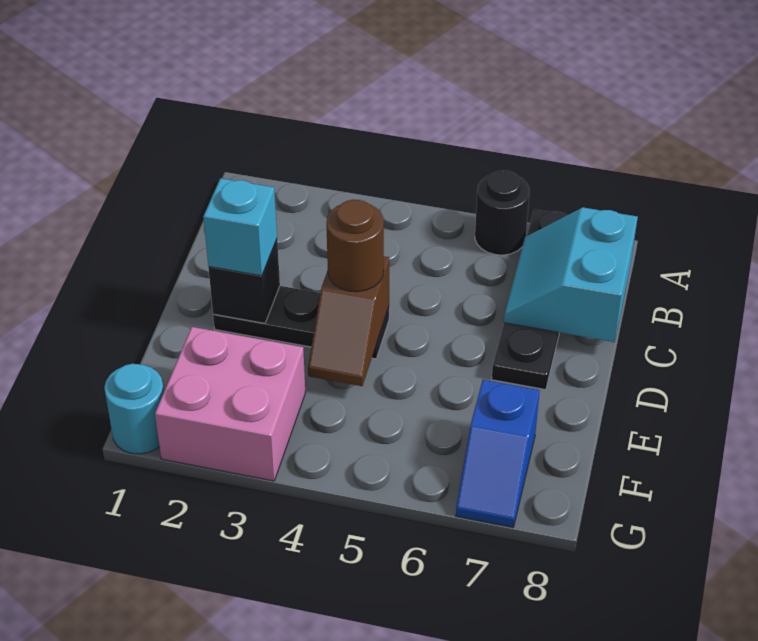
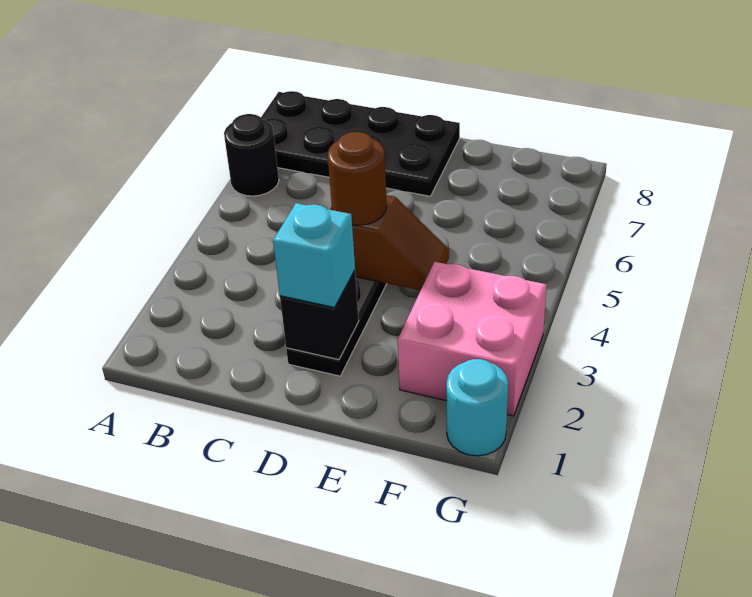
black plate A7:D7 level 1 -> black plate A7:D8 level 1
cyan slope B7:C8 level 2 top 8 -> none
blue slope F7:G7 level 1 top F -> none

